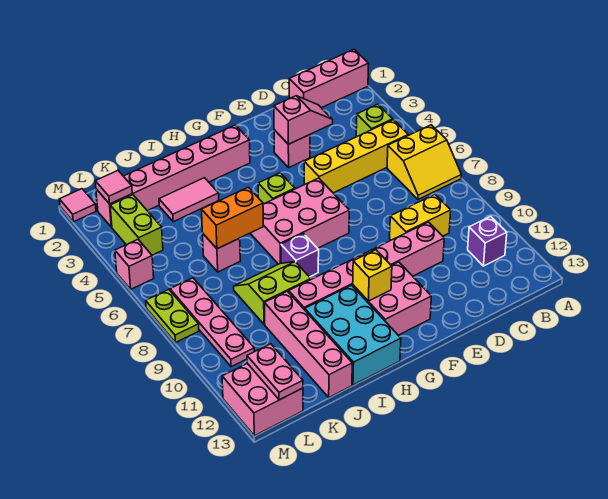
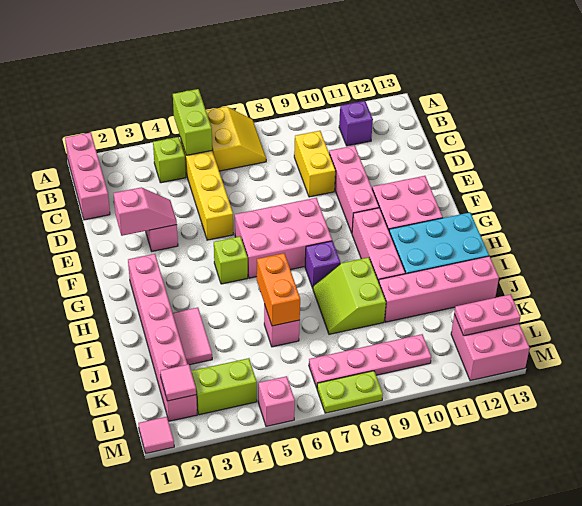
none -> lime brick A5:B5 level 2
pink slope D3:E3 level 2 top E -> pink slope E2:E3 level 2 top 2
pink brick F6:H7 level 1 -> pink brick F6:G8 level 1
yellow brick G11 level 2 -> none

